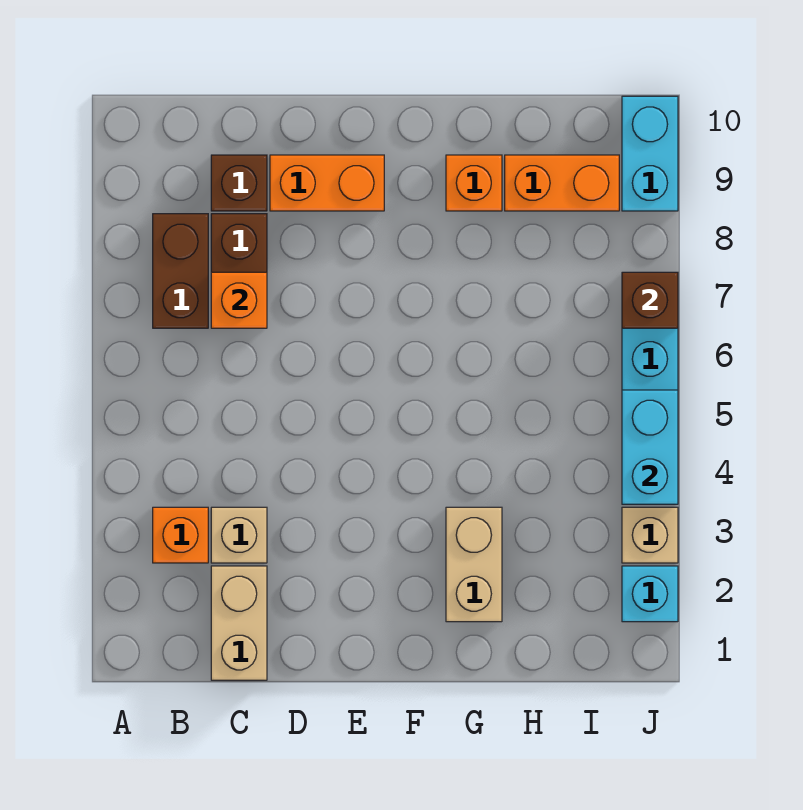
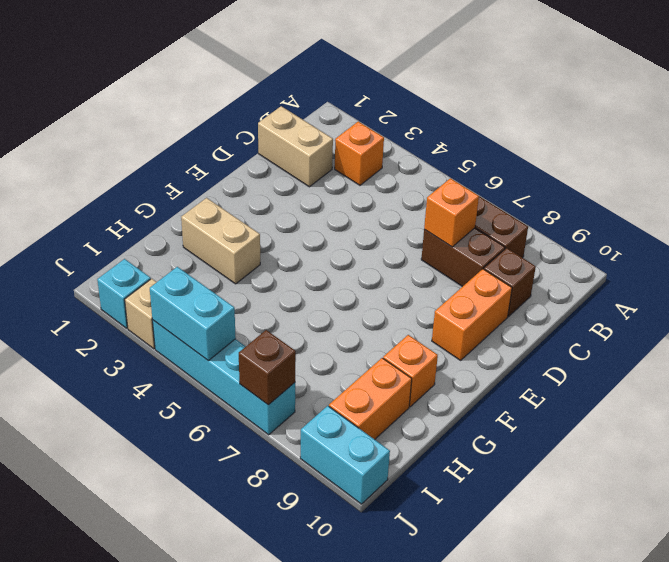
tan brick C3 level 1 -> none

